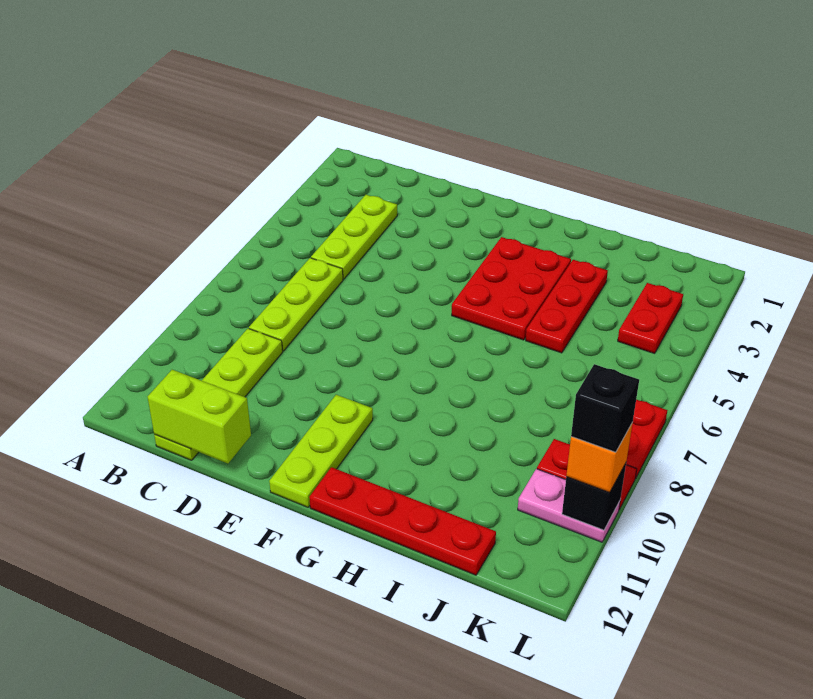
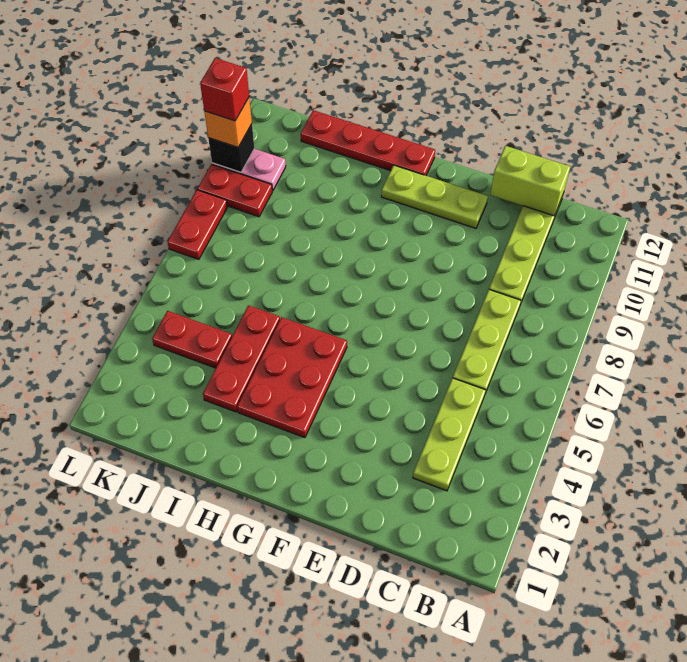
lime plate F10:F12 level 1 -> lime plate E11:G11 level 1
red plate K3:K4 level 1 -> red plate J4:K4 level 1
black brick L10 level 4 -> red brick L10 level 4

